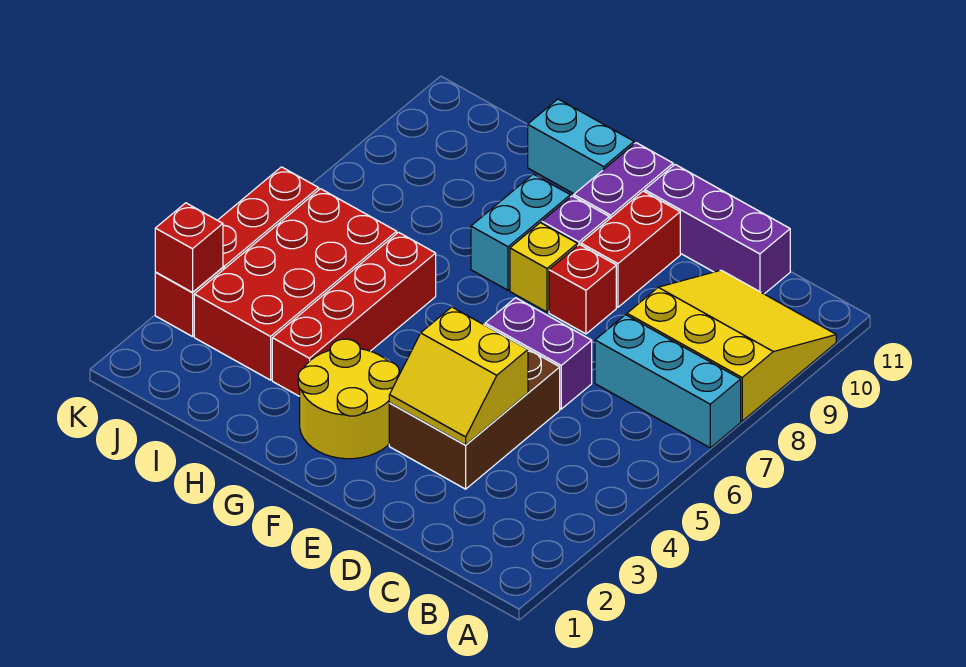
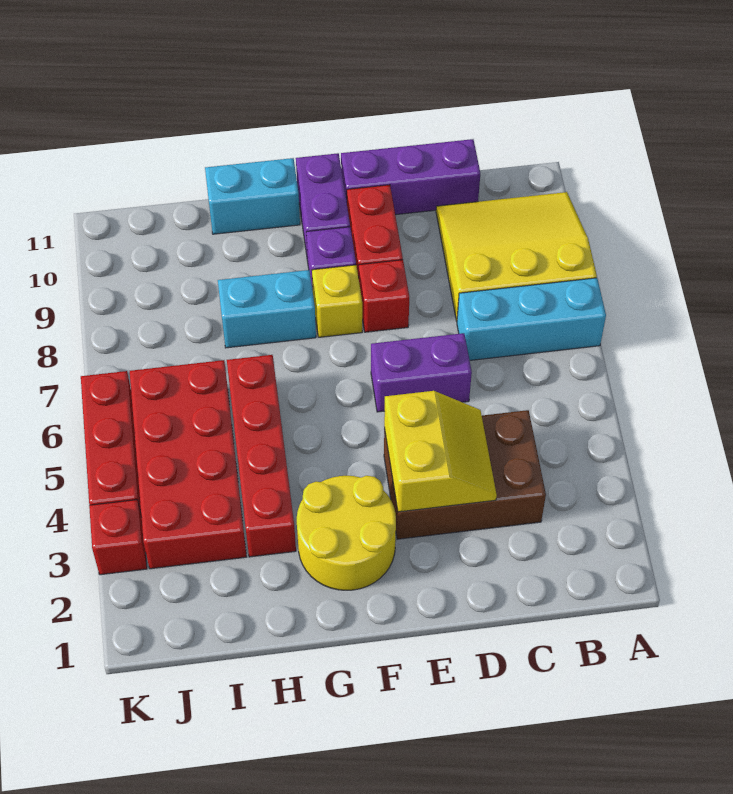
brown brick D3:E5 level 1 -> brown brick C3:E4 level 1
yellow slope D3:E4 level 2 top 4 -> yellow slope D3:E4 level 2 top E
cyan brick G8:G9 level 1 -> cyan brick G8:H8 level 1
red brick K3 level 2 -> none

